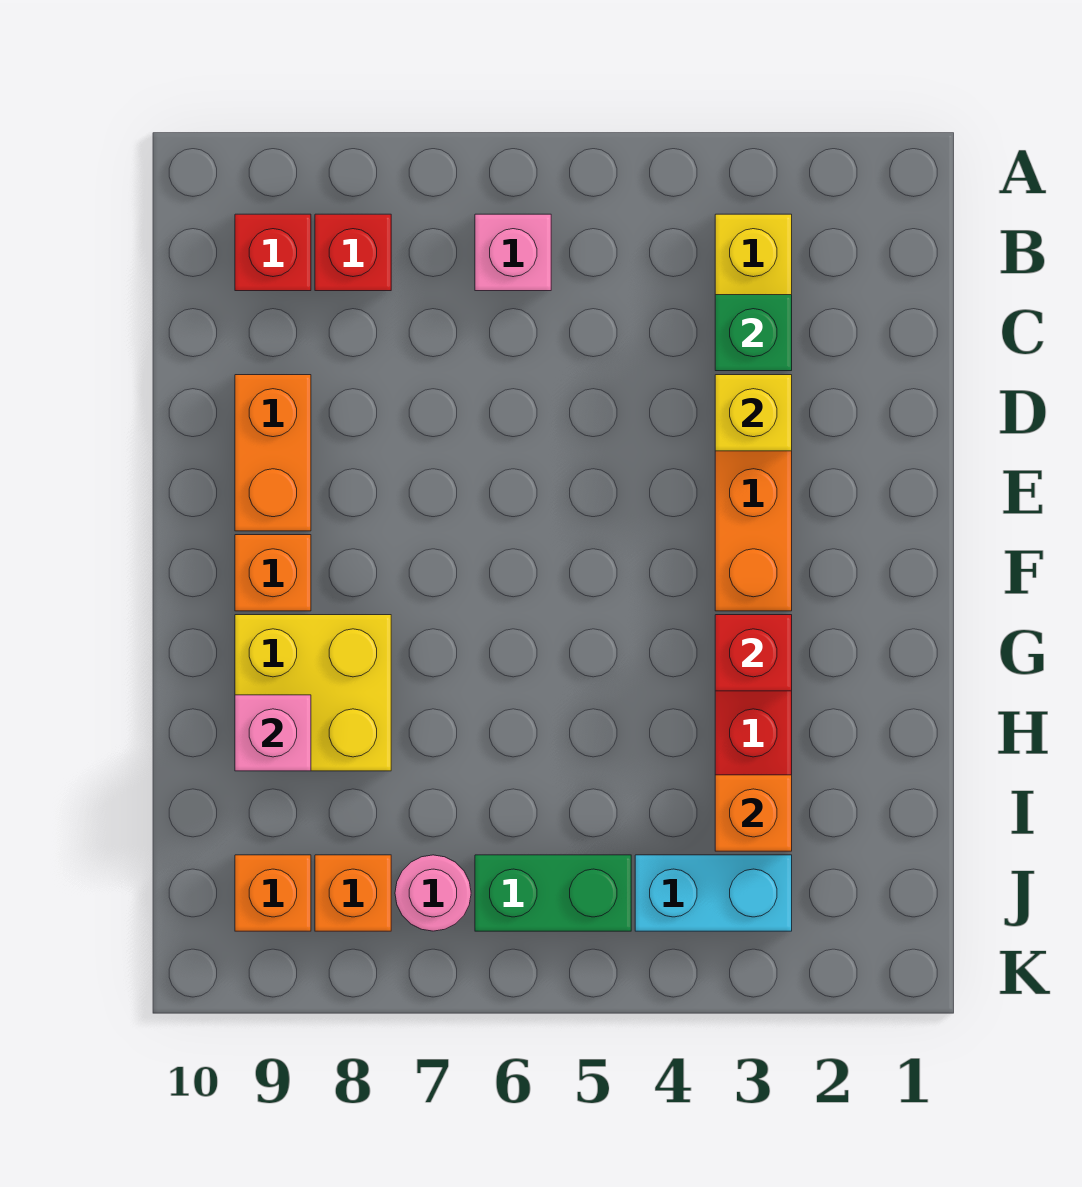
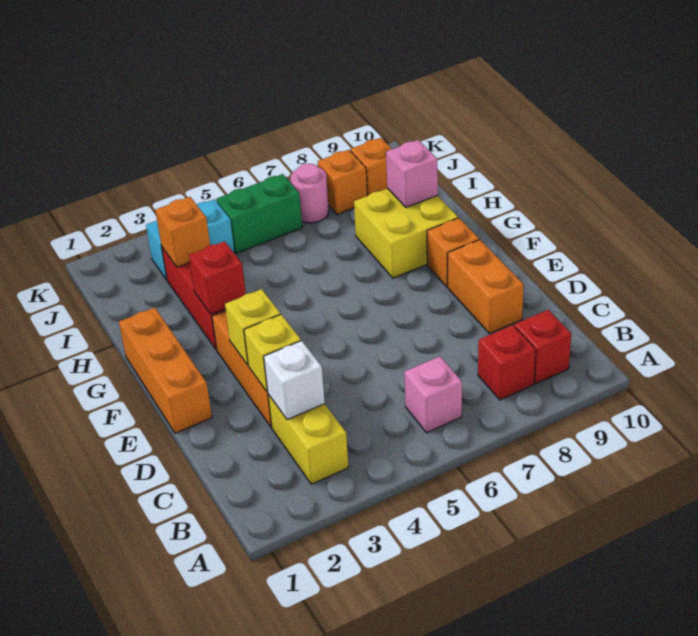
green brick C3 level 2 -> white brick C3 level 2
none -> orange brick E1:G1 level 1
none -> yellow brick E3 level 2

